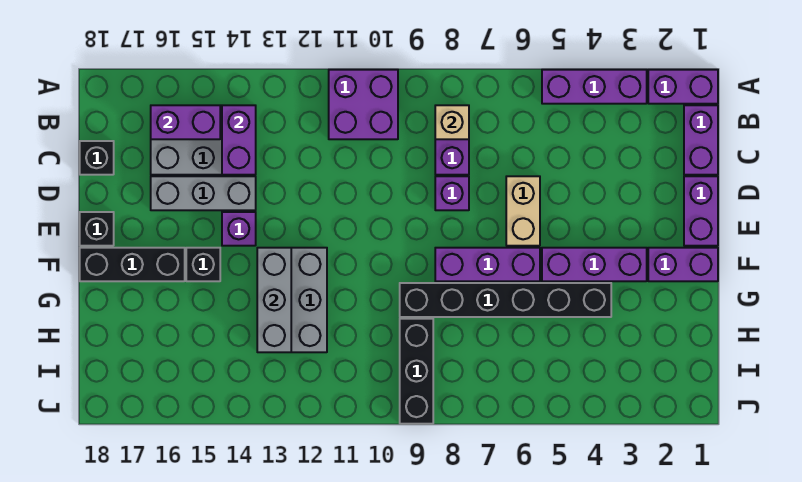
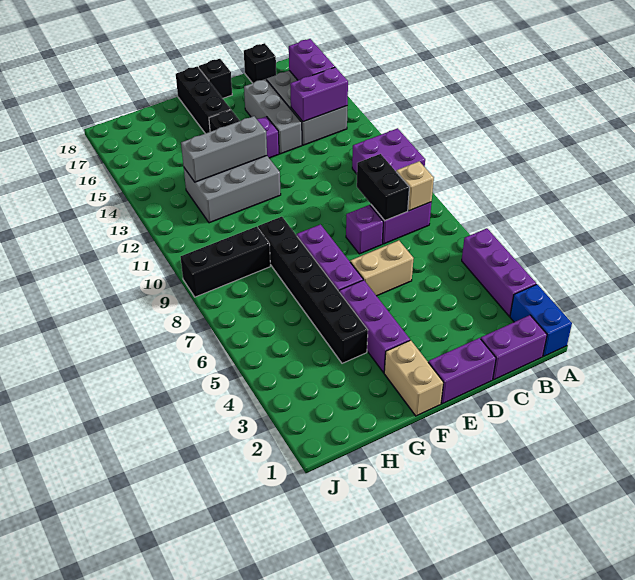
purple brick A1:A2 level 1 -> blue brick A1:A2 level 1
none -> black brick C8:C9 level 2
purple brick F1:F2 level 1 -> tan brick F1:F2 level 1

